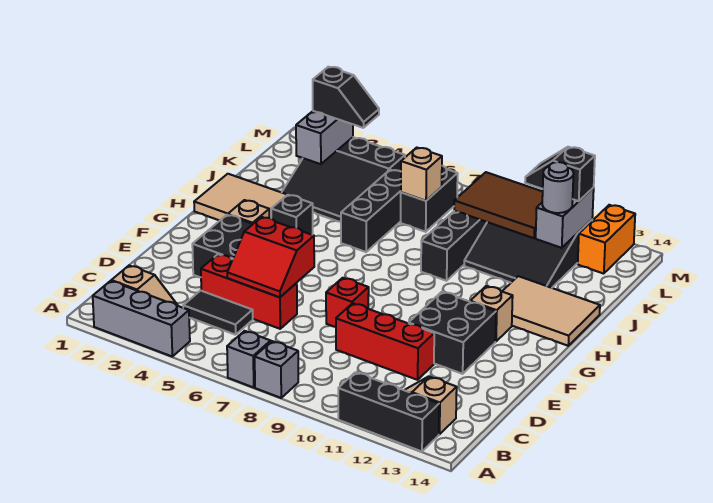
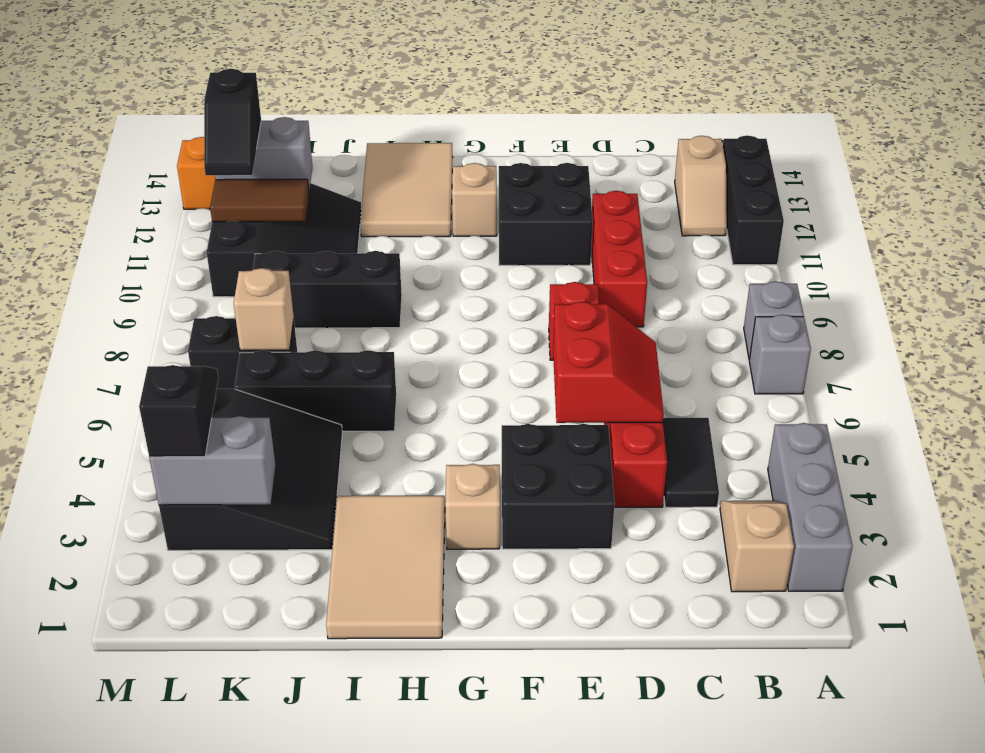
black brick H4 level 1 -> none
brown tile K9:L11 level 2 -> brown tile K11:L11 level 2
grey round brick K12 level 3 -> none

